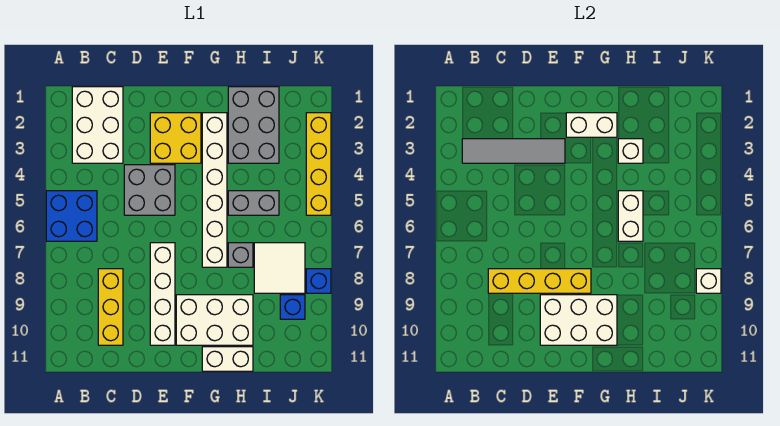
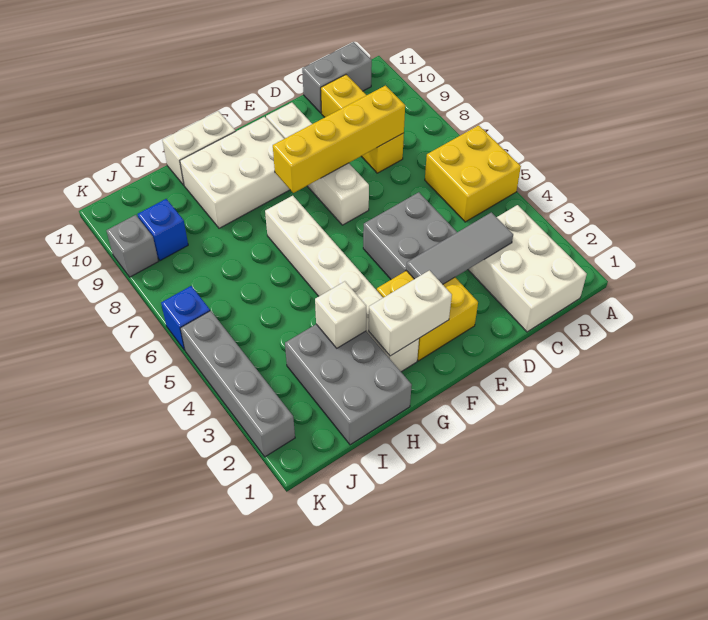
blue brick A5:B6 level 1 -> yellow brick A5:B6 level 1
grey tile B3:E3 level 2 -> grey tile C3:E3 level 2
white brick E9:G10 level 2 -> none
grey brick H5:I5 level 1 -> grey brick B11:C11 level 1
white brick H5:H6 level 2 -> none
grey brick H7 level 1 -> grey brick K9 level 1
white tile I7:J8 level 1 -> none
yellow brick K2:K5 level 1 -> grey brick K2:K5 level 1
blue brick K8 level 1 -> blue brick K6 level 1
white brick K8 level 2 -> none

